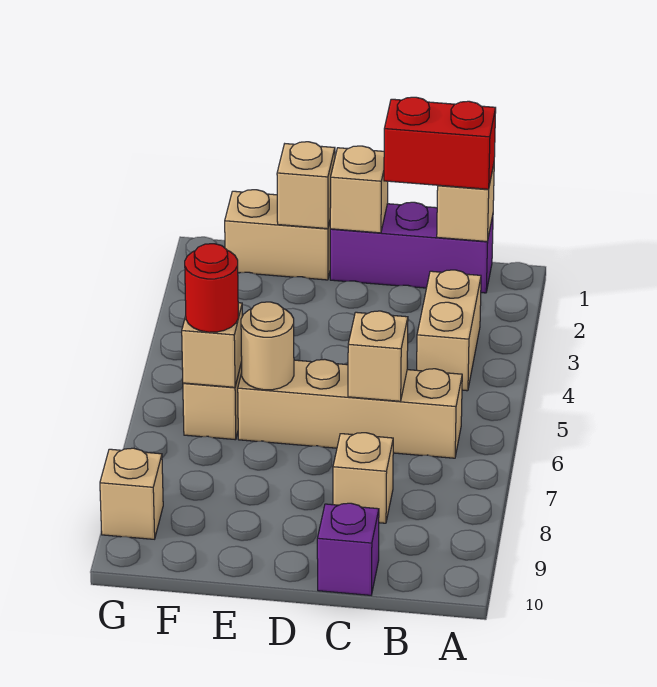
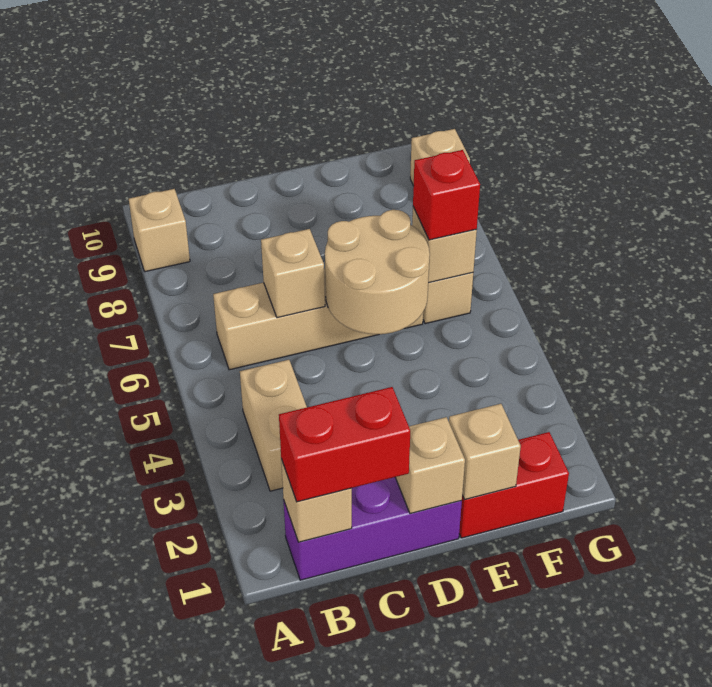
tan brick C8 level 1 -> tan brick A9 level 1
purple brick C10 level 1 -> none
tan brick E1:F1 level 1 -> red brick E1:F1 level 1
tan round brick E6 level 2 -> tan round brick D5:E6 level 2
red round brick F6 level 3 -> red brick F6 level 3

